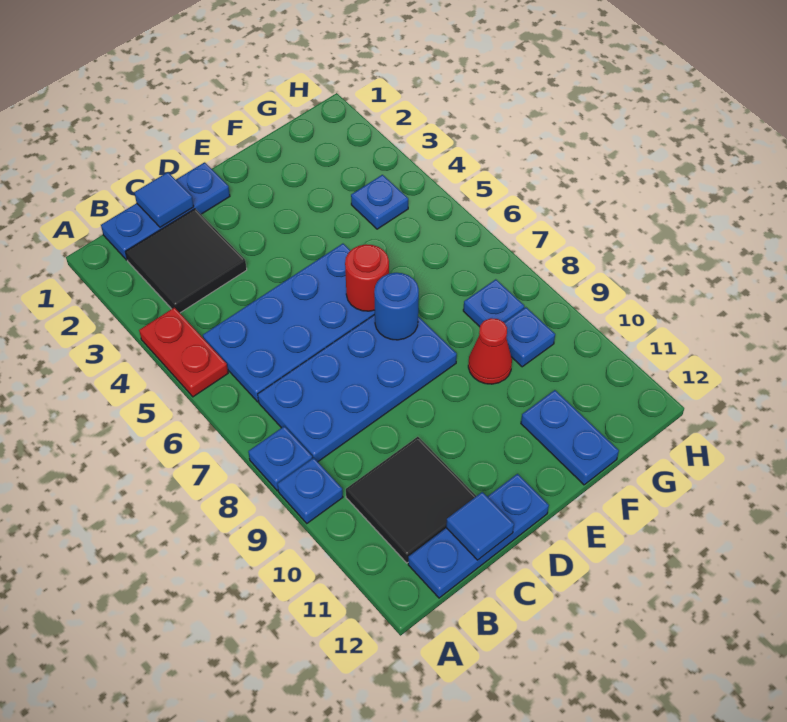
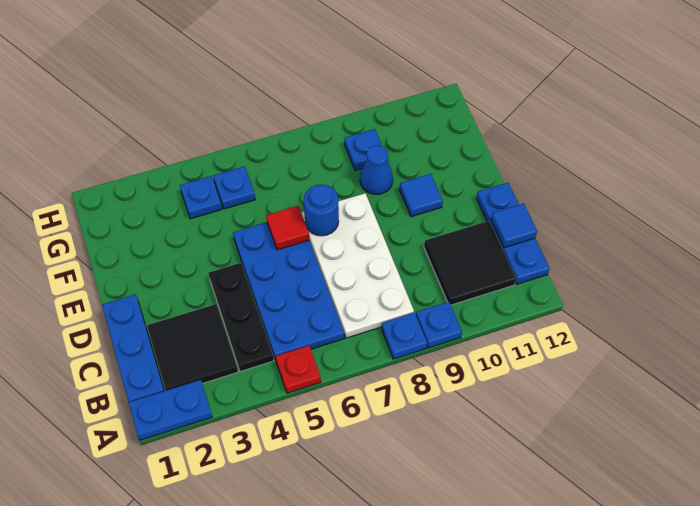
red plate A4:A5 level 1 -> red plate A5 level 1
none -> black plate B4:D4 level 1
blue plate B7:E8 level 1 -> white plate B7:E8 level 1
blue tile C1 level 2 -> blue tile E10 level 1
red round brick E6 level 2 -> red tile E6 level 2
red cone F9 level 1 -> blue cone F9 level 1
blue plate F11:F12 level 1 -> blue plate A1:A2 level 1
blue plate G8 level 1 -> blue plate G5 level 1

